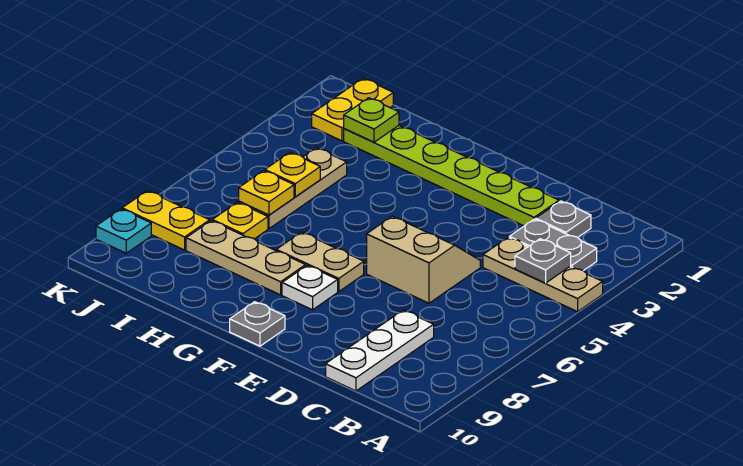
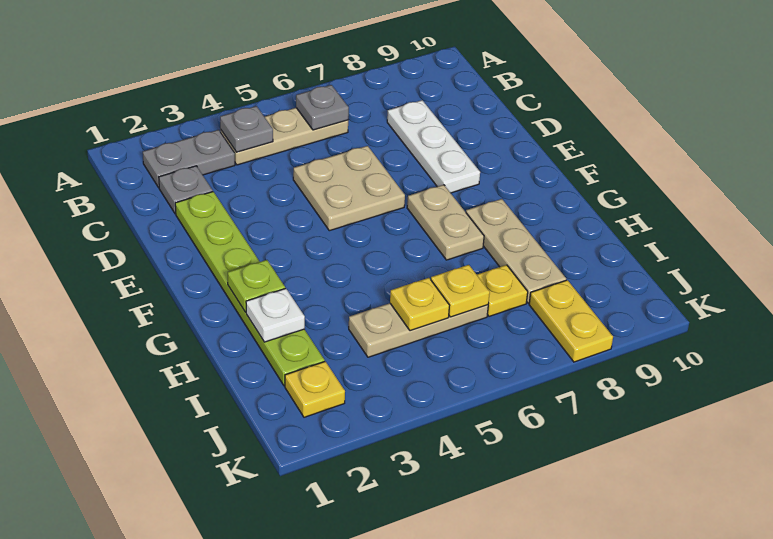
tan plate A4:C4 level 1 -> tan plate B4:B6 level 1
grey plate B3:C3 level 1 -> grey plate B2:B3 level 1
white plate C8:C10 level 1 -> white plate C8:E8 level 1
tan slope D5:E6 level 1 top 6 -> tan plate D5:E6 level 1
white plate F8 level 1 -> white plate H2 level 2
grey plate F10 level 1 -> grey plate B6 level 2
lime plate I2 level 2 -> lime plate G2 level 2
yellow plate J1:J2 level 1 -> yellow plate J2 level 1
cyan plate K9 level 1 -> none

